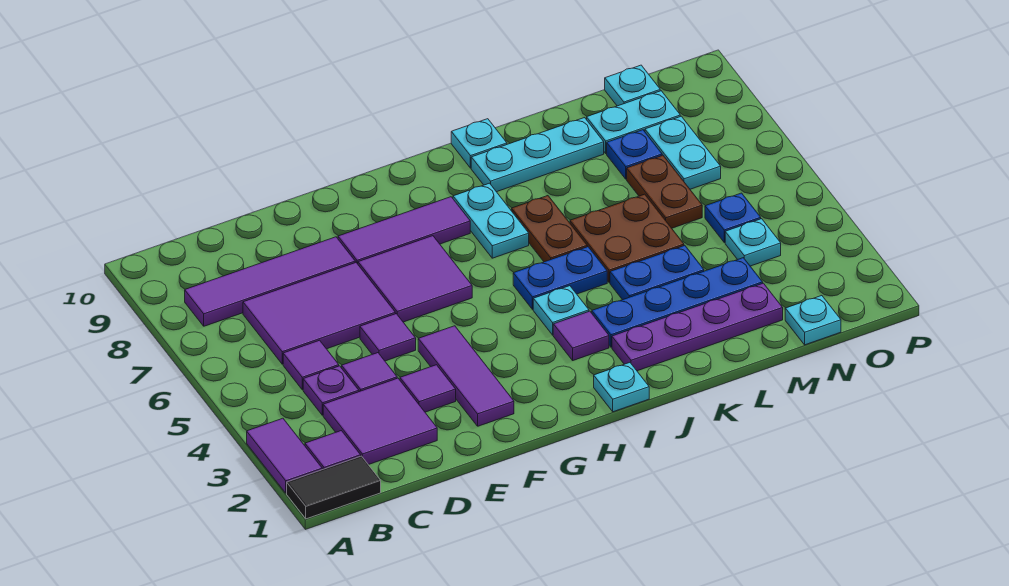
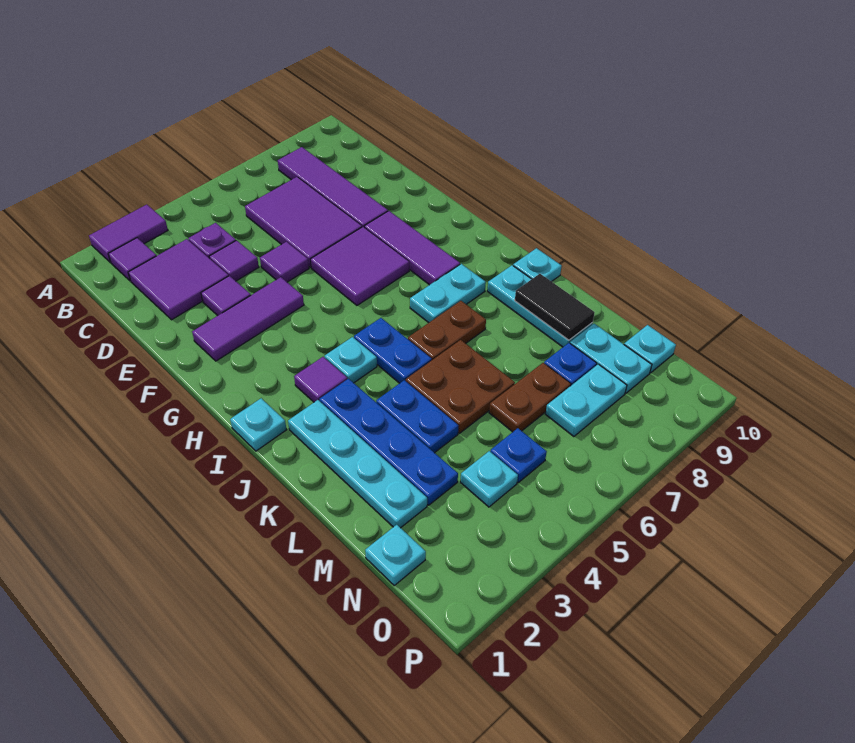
black tile A1:B1 level 1 -> black tile K9:L9 level 2
purple tile C5 level 1 -> none
purple plate J2:M2 level 1 -> cyan plate J2:M2 level 1

